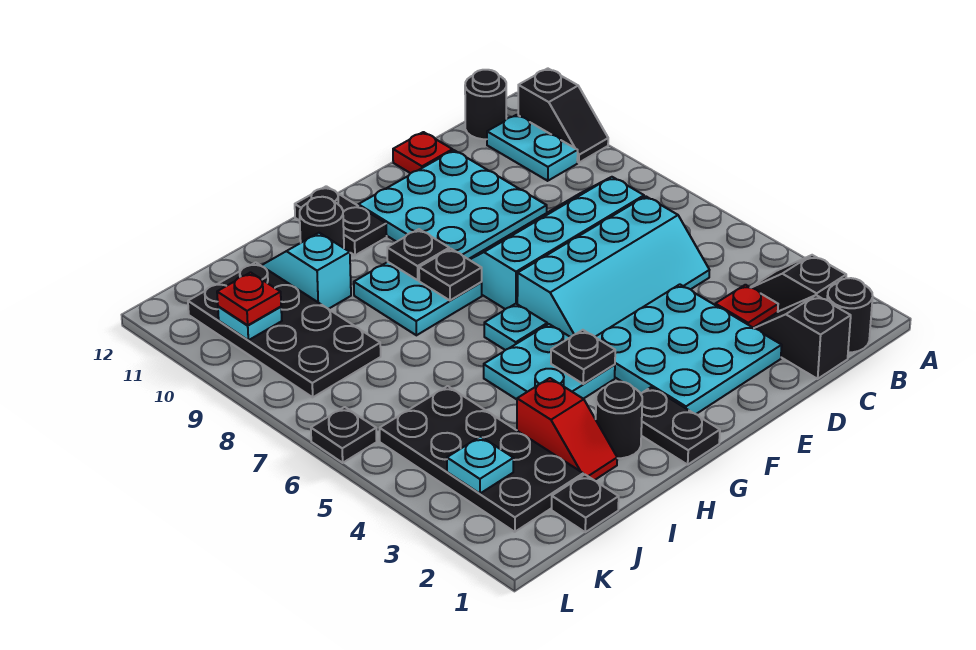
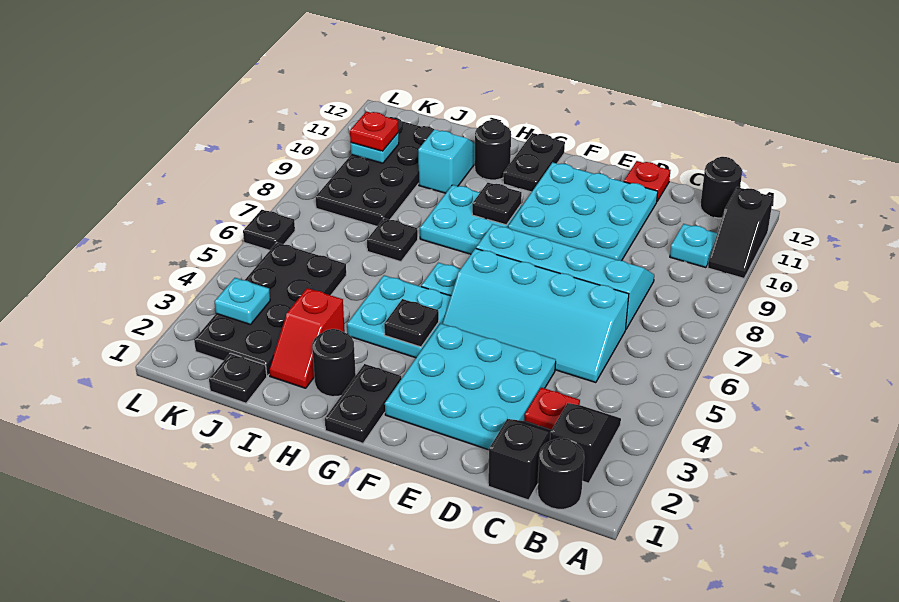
cyan plate B10:B11 level 1 -> cyan plate B10 level 1
black plate G8 level 2 -> black plate I7 level 1

